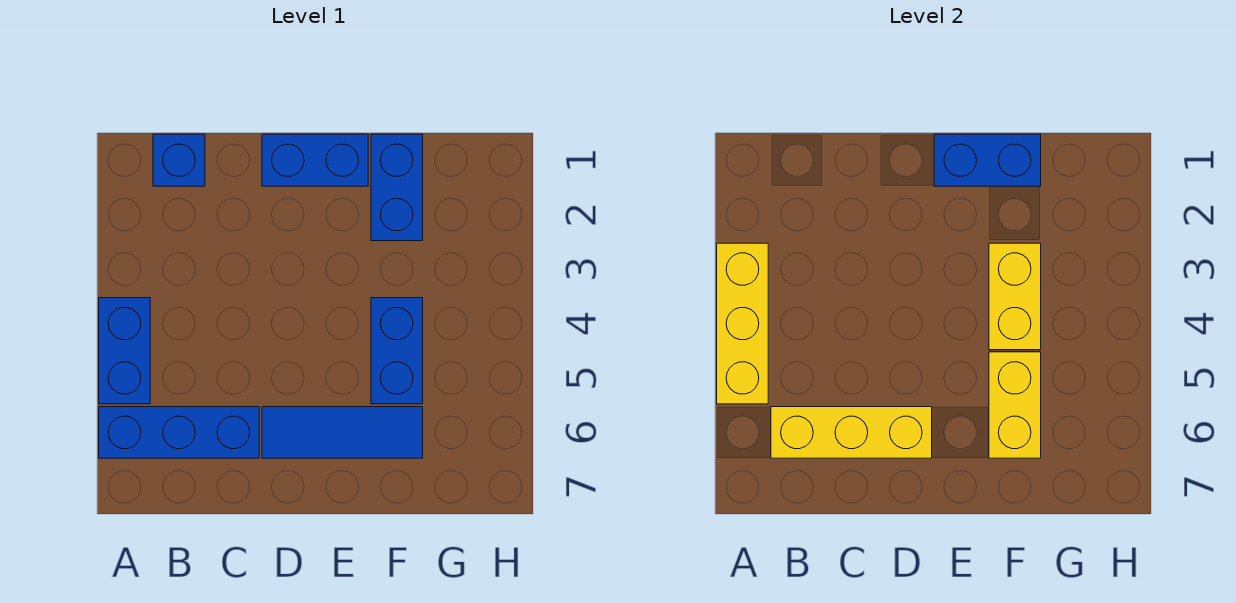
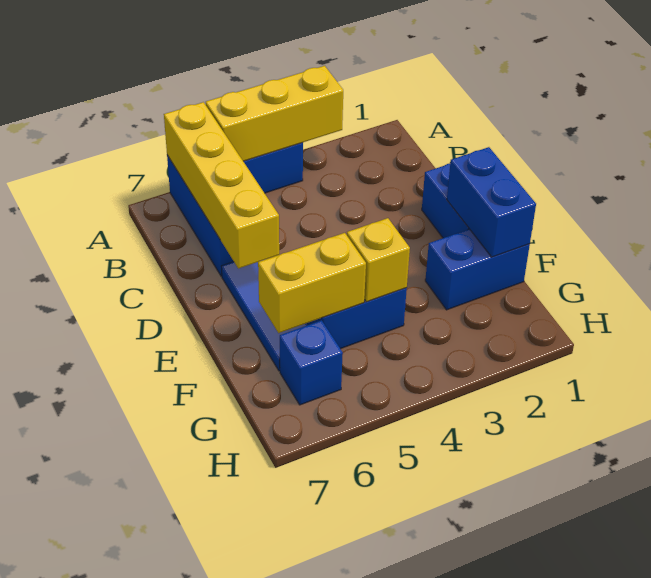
blue brick B1 level 1 -> blue brick G6 level 1
yellow brick B6:D6 level 2 -> yellow brick A6:D6 level 2
yellow brick F3:F4 level 2 -> yellow brick F4 level 2

